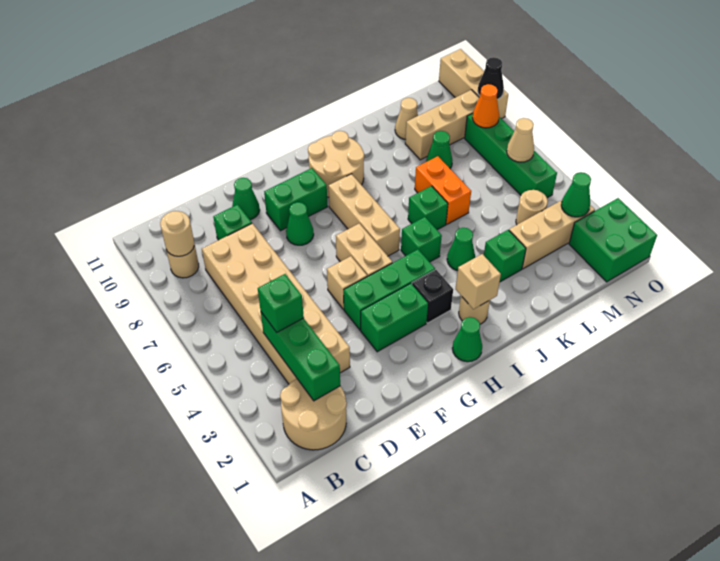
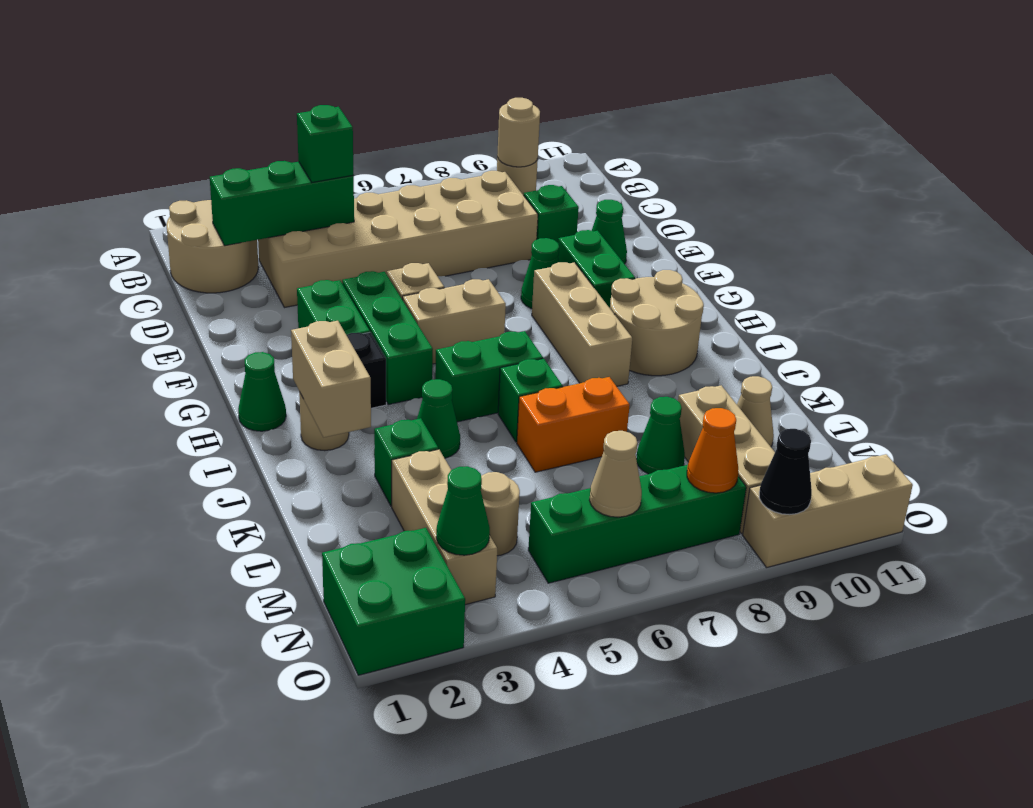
tan brick H6:H8 level 1 -> tan brick G8:I8 level 1
tan brick I2 level 2 -> tan brick I2:J2 level 2
green brick I5 level 1 -> green brick I5:I6 level 1

